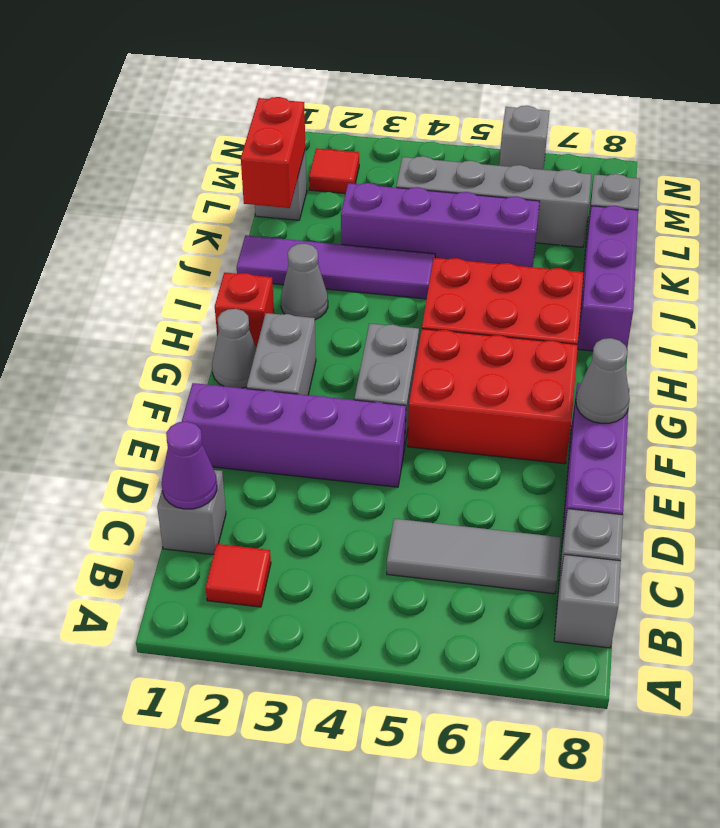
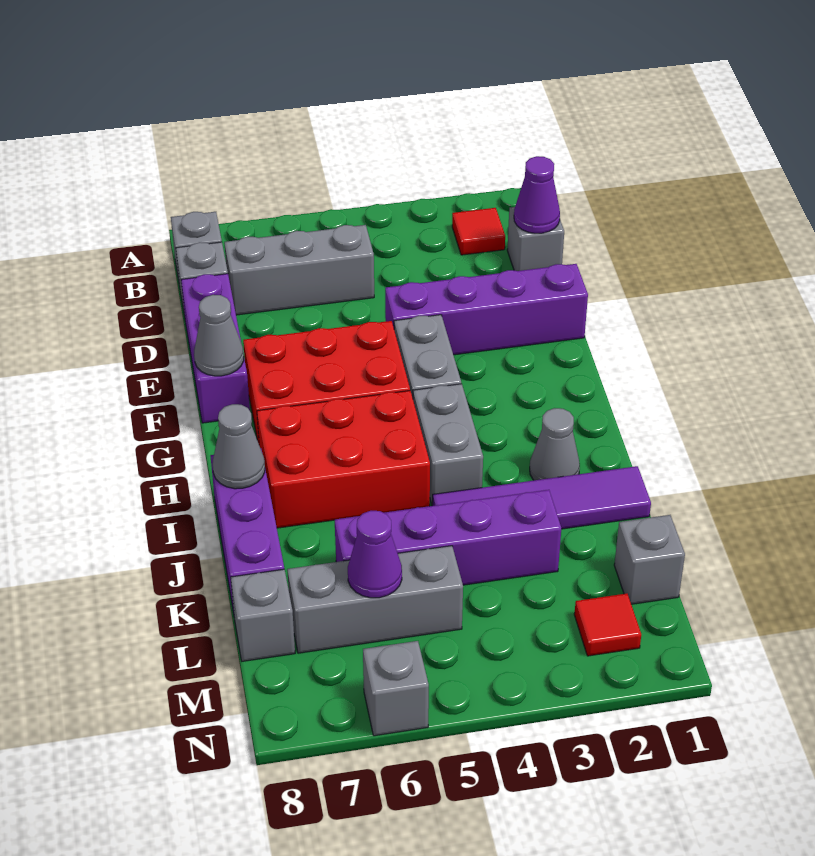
grey tile C5:C7 level 1 -> grey brick C5:C7 level 1
grey brick F2:G2 level 1 -> grey brick H4:I4 level 1
grey cone G1 level 1 -> grey cone I8 level 2
red brick H1 level 1 -> none
red brick K1:L1 level 2 -> none
grey brick L4:L7 level 1 -> grey brick L5:L7 level 1
none -> purple cone L6 level 2

